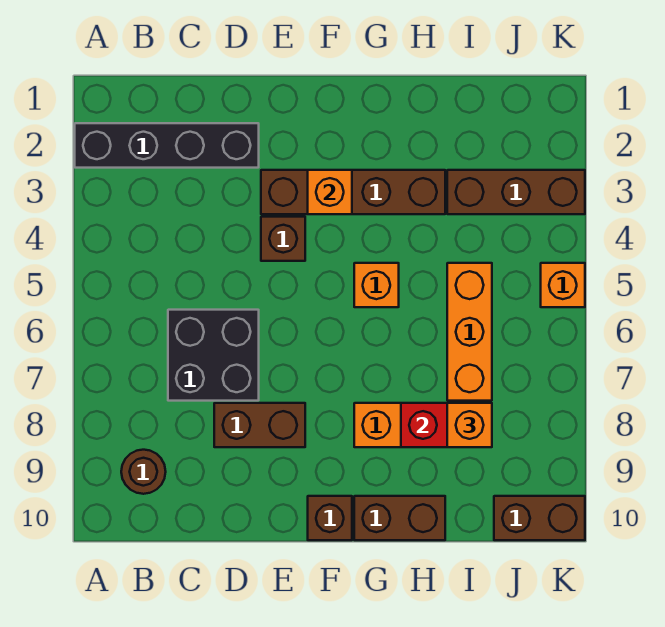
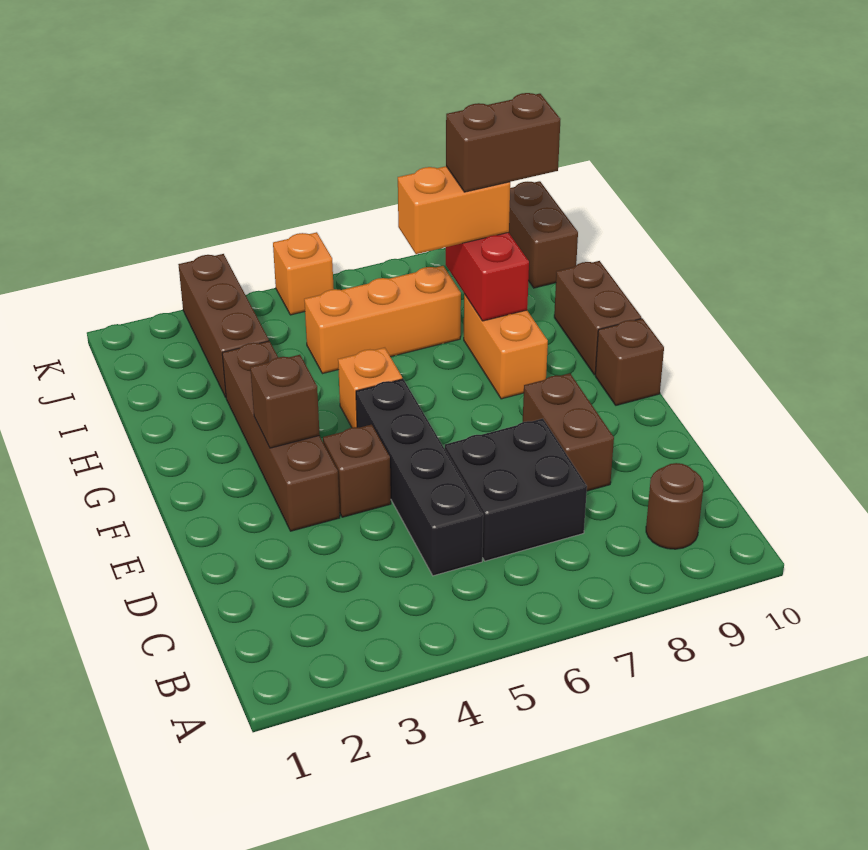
black brick A2:D2 level 1 -> black brick C5:F5 level 1
orange brick F3 level 2 -> brown brick F3 level 2
orange brick I8 level 3 -> orange brick I7:I8 level 3
none -> brown brick I8:I9 level 4

